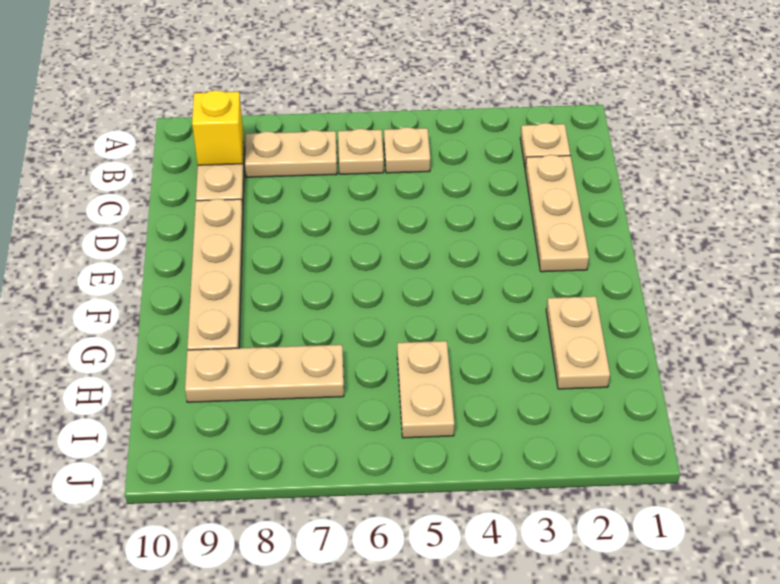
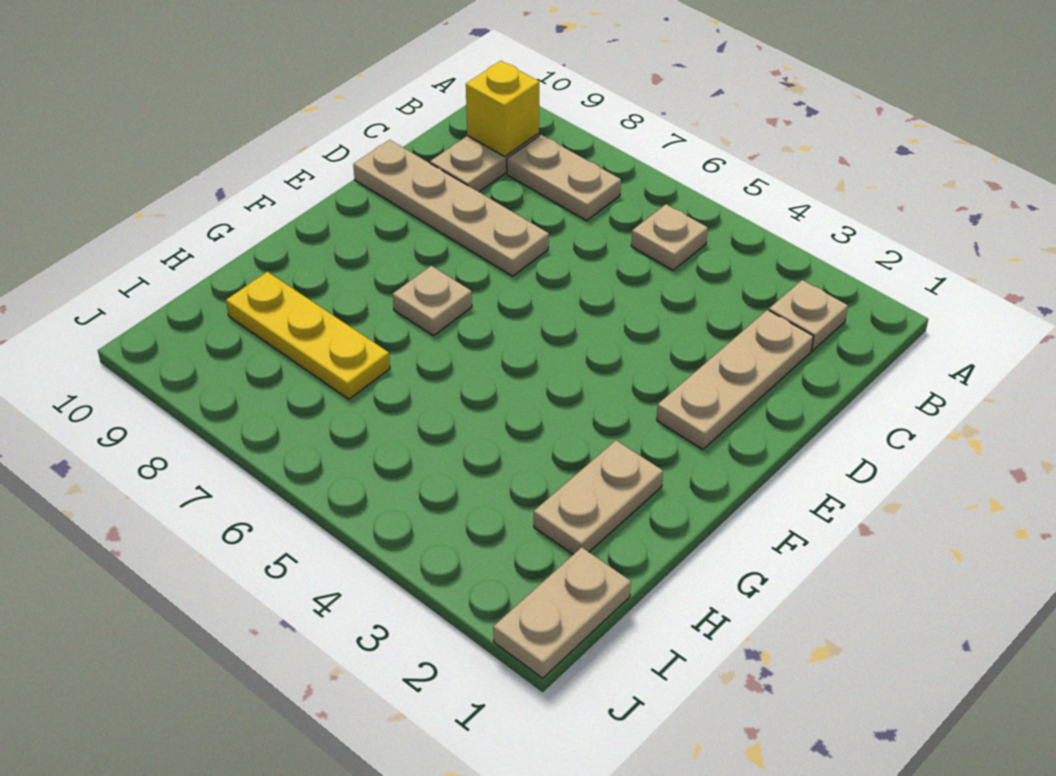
tan plate B6 level 1 -> tan plate F7 level 1
tan plate D9:G9 level 1 -> tan plate D7:D10 level 1
tan plate H5:I5 level 1 -> tan plate I1:J1 level 1
tan plate H7:H9 level 1 -> yellow plate H7:H9 level 1

